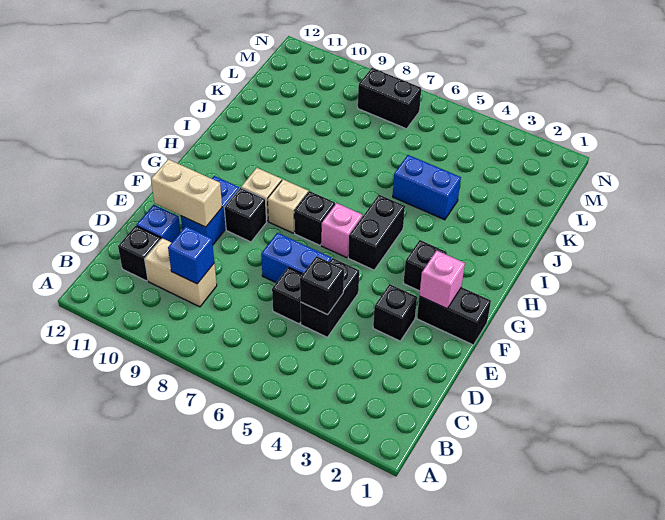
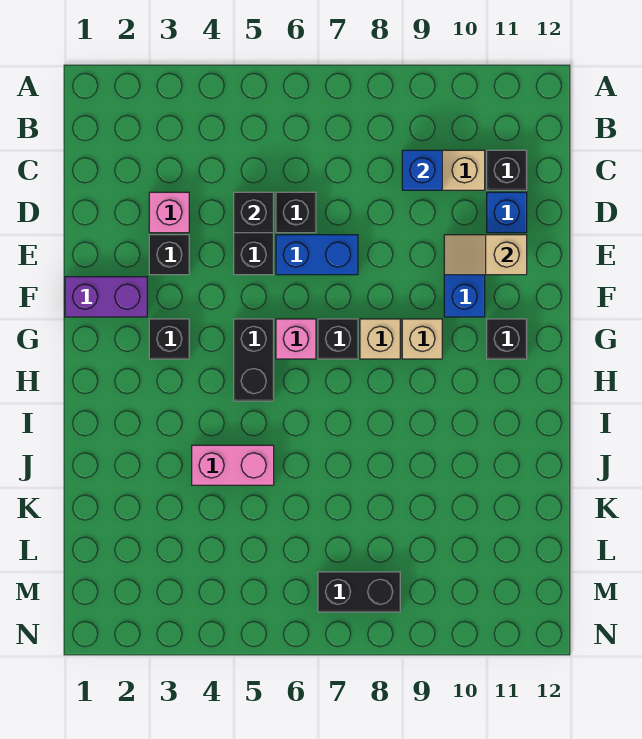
tan brick E10:E11 level 2 -> tan slope E10:E11 level 2 top 11
black brick F1:F2 level 1 -> purple brick F1:F2 level 1
pink brick F2 level 2 -> pink brick D3 level 1
black brick F9 level 1 -> black brick G11 level 1
blue brick J4:J5 level 1 -> pink brick J4:J5 level 1

